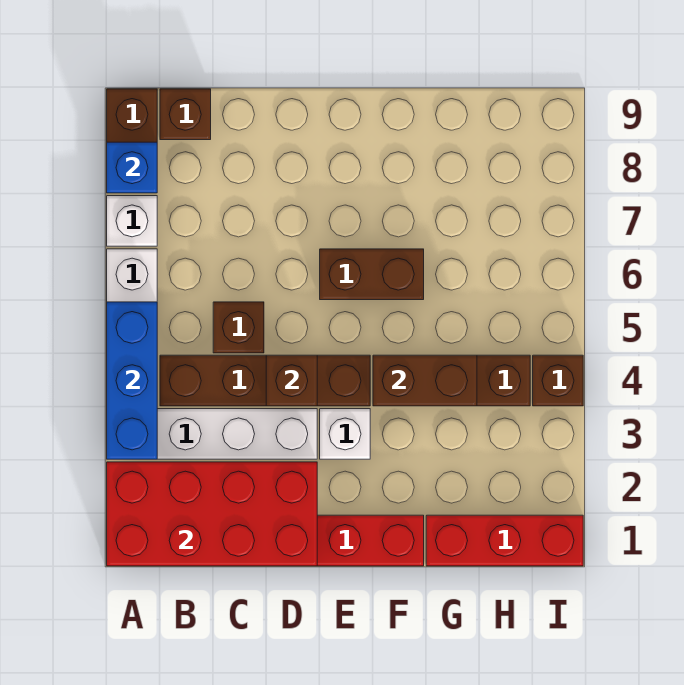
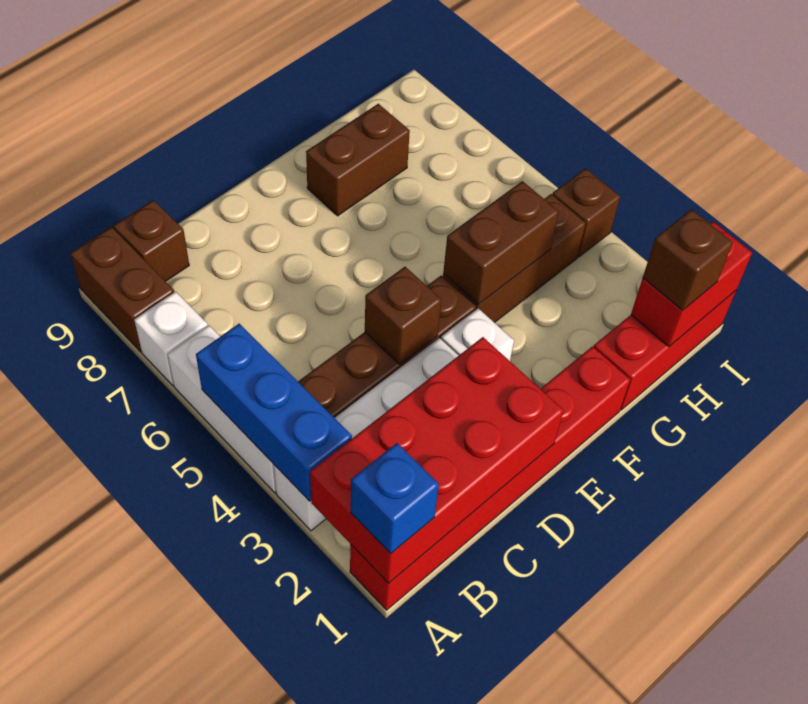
blue brick A8 level 2 -> blue brick A1 level 3
brown brick C5 level 1 -> brown brick H1 level 3
brown brick E6:F6 level 1 -> brown brick F8:G8 level 1
none -> red brick H1:I1 level 2

